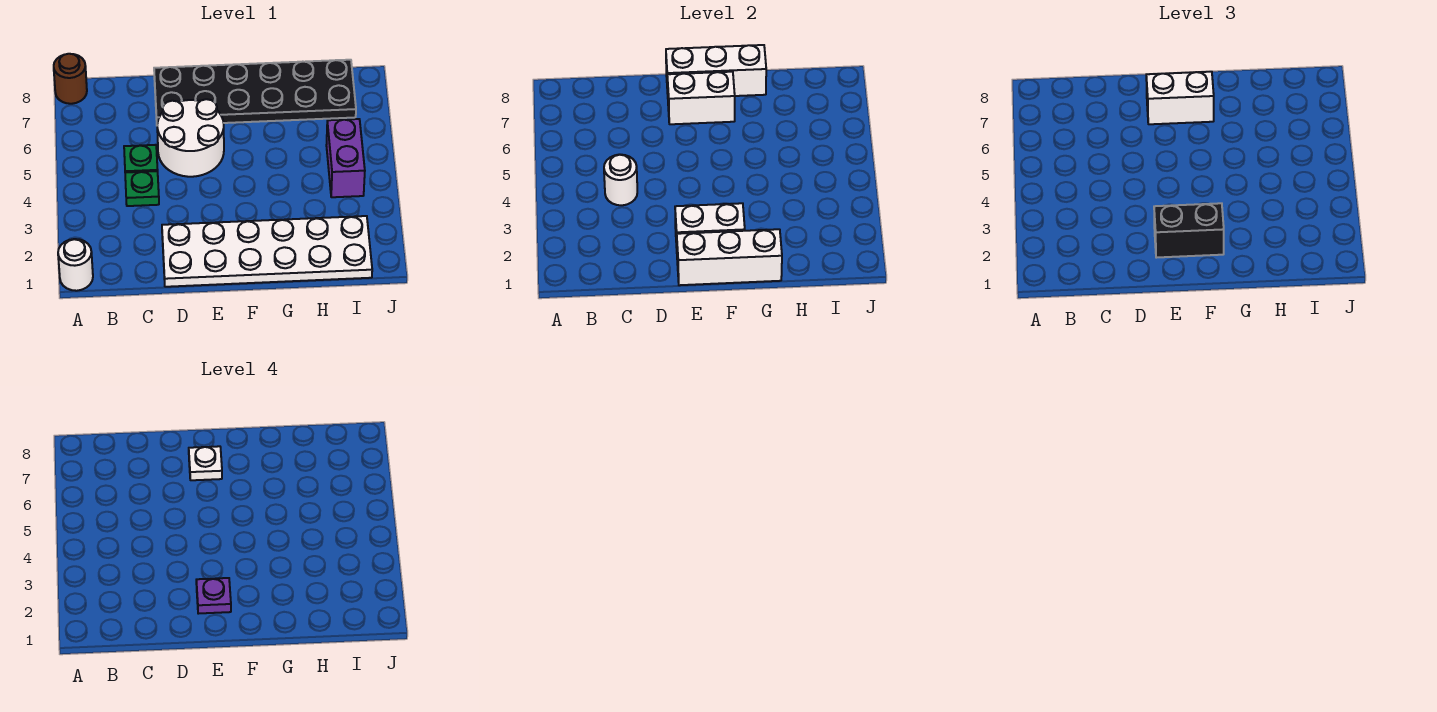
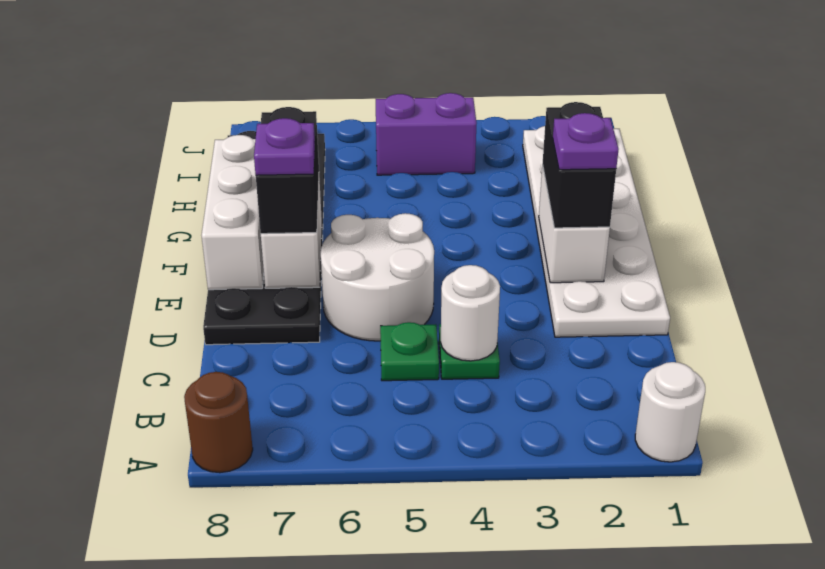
white brick E1:G1 level 2 -> none
white brick E7:F7 level 3 -> black brick E7:F7 level 3
white plate E7 level 4 -> purple plate E7 level 4

